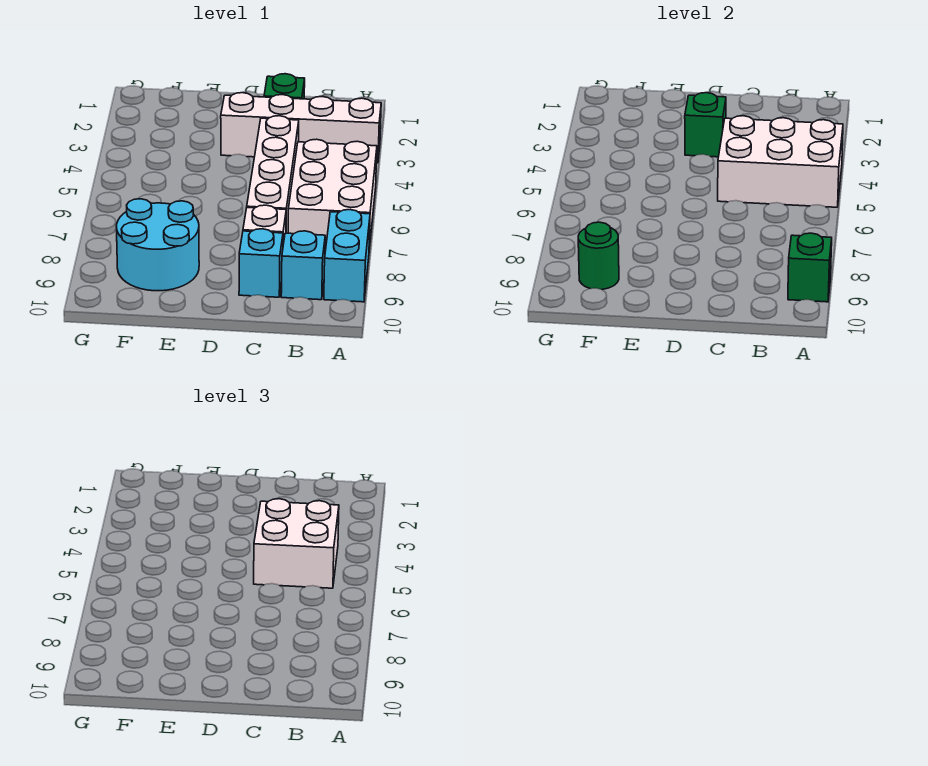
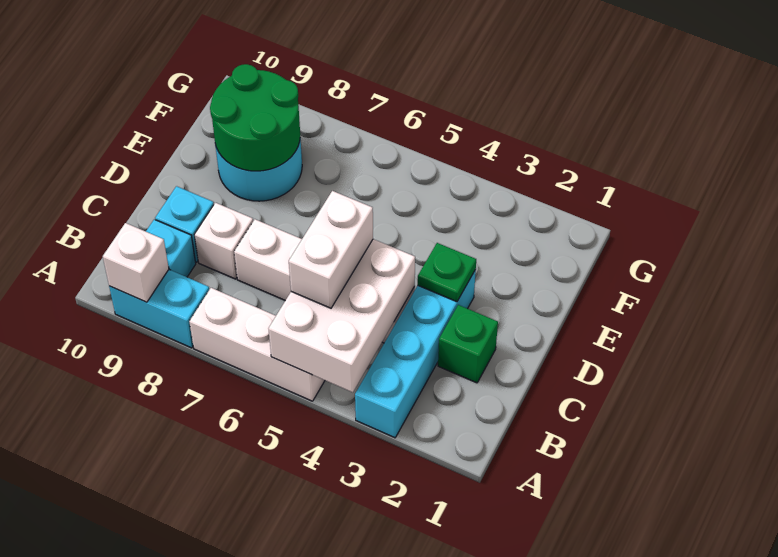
white brick A3:D3 level 1 -> cyan brick A3:D3 level 1
white brick A5:B7 level 1 -> white brick A5:A7 level 1
green brick A9 level 2 -> white brick A9 level 2
white brick B4:C5 level 3 -> white brick B5:C5 level 3
green brick D3 level 2 -> green plate D3 level 2
green round brick F9 level 2 -> green round brick E8:F9 level 2

